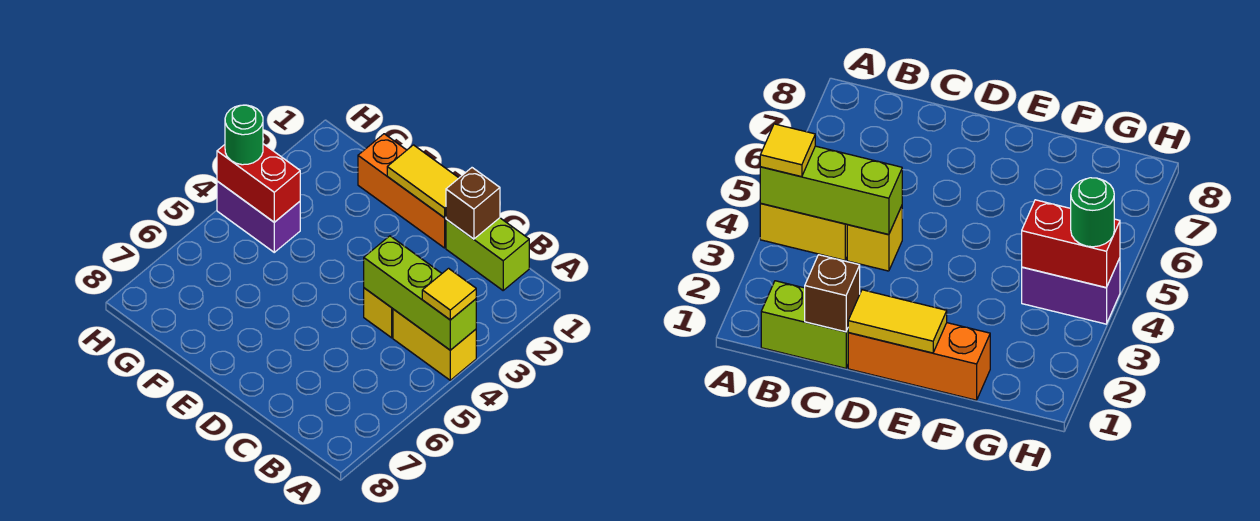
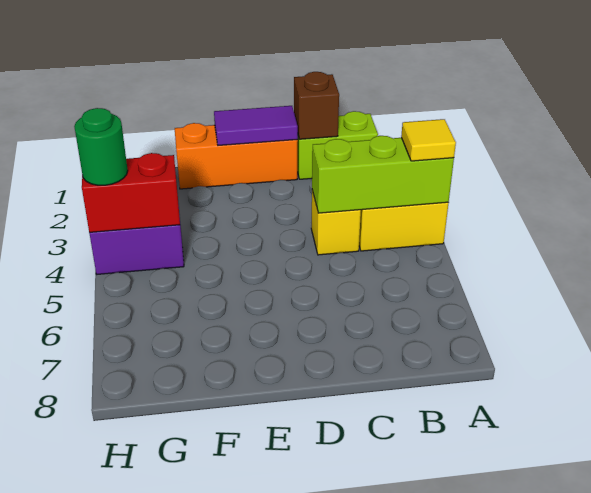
yellow tile D1:E1 level 2 -> purple tile D1:E1 level 2

